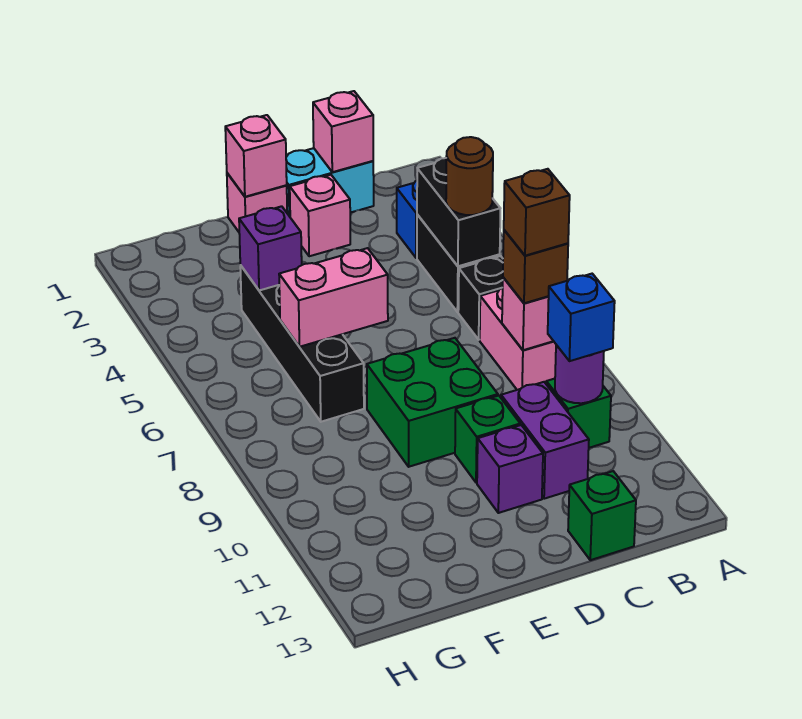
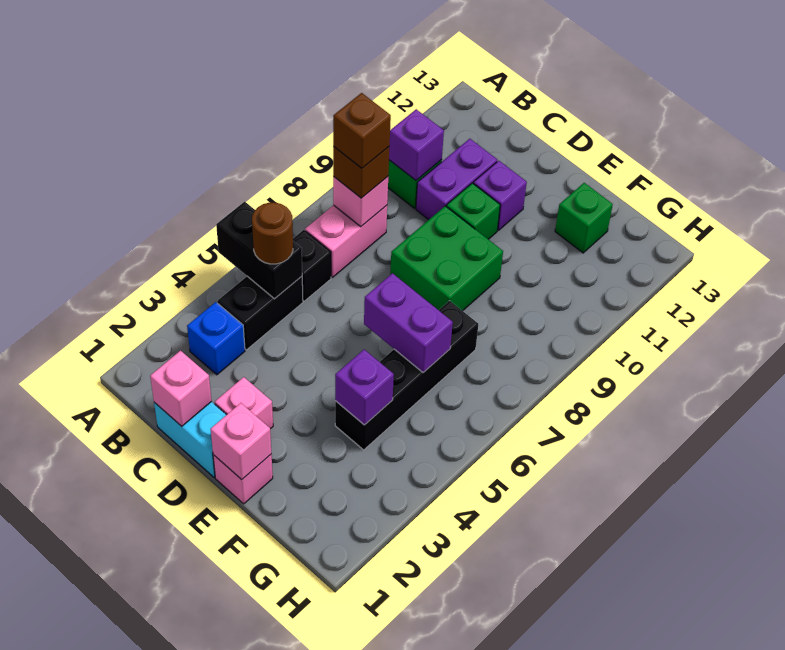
black brick B4:B5 level 2 -> black brick A5:B5 level 2
purple round brick B10 level 2 -> purple brick B10 level 2
blue brick B10 level 3 -> none
green brick C13 level 1 -> green brick F12 level 1
pink brick E6:F6 level 2 -> purple brick E6:F6 level 2

